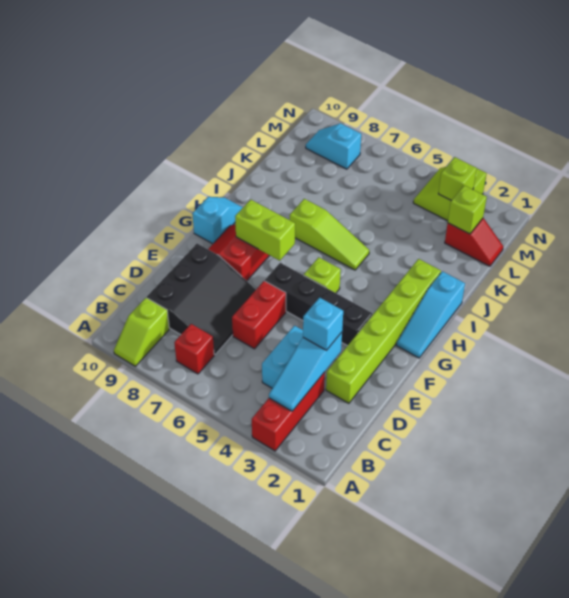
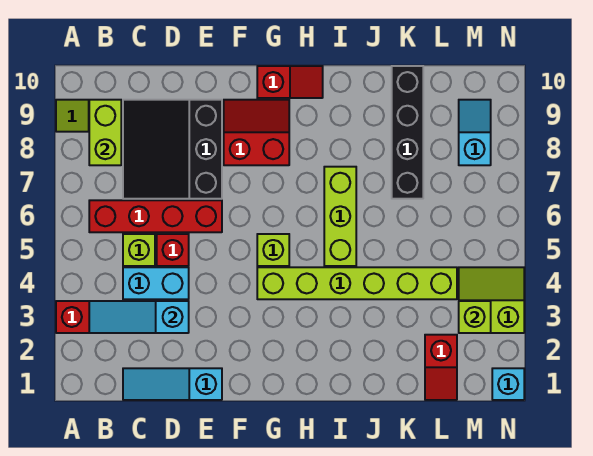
red brick B7 level 1 -> red brick D5 level 1
black slope C7:E9 level 1 top 9 -> black slope C7:E9 level 1 top E
lime brick D2:I2 level 1 -> lime brick G4:L4 level 1
cyan brick D3 level 3 -> cyan brick N1 level 1
red brick D6:E6 level 1 -> red brick B6:E6 level 1
black brick F3:F6 level 1 -> black brick K7:K10 level 1
cyan slope G1:I1 level 1 top I -> cyan slope C1:E1 level 1 top E
lime brick G7:G8 level 2 -> lime brick B8:B9 level 2
cyan slope G10:H10 level 1 top G -> red slope G10:H10 level 1 top G
lime slope I5:I7 level 1 top 7 -> lime brick I5:I7 level 1
lime brick L2 level 2 -> lime brick C5 level 1

